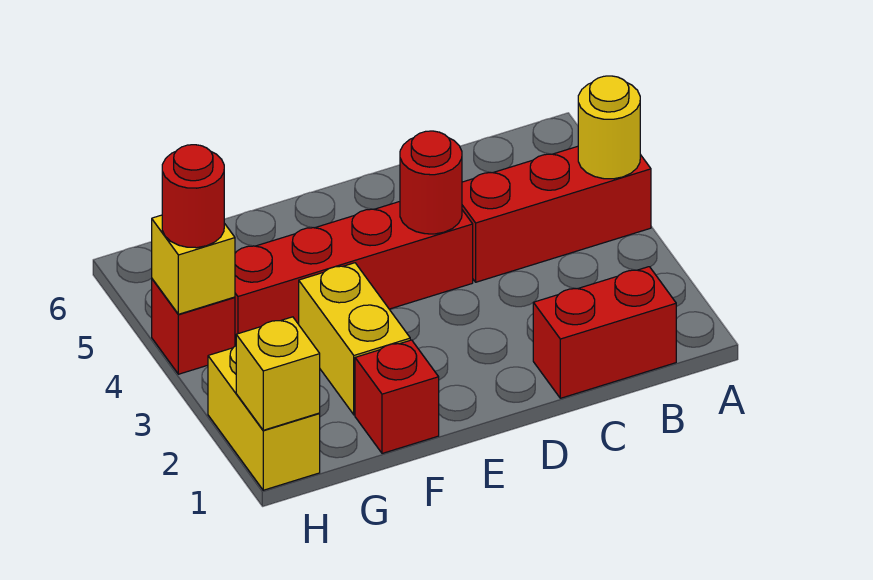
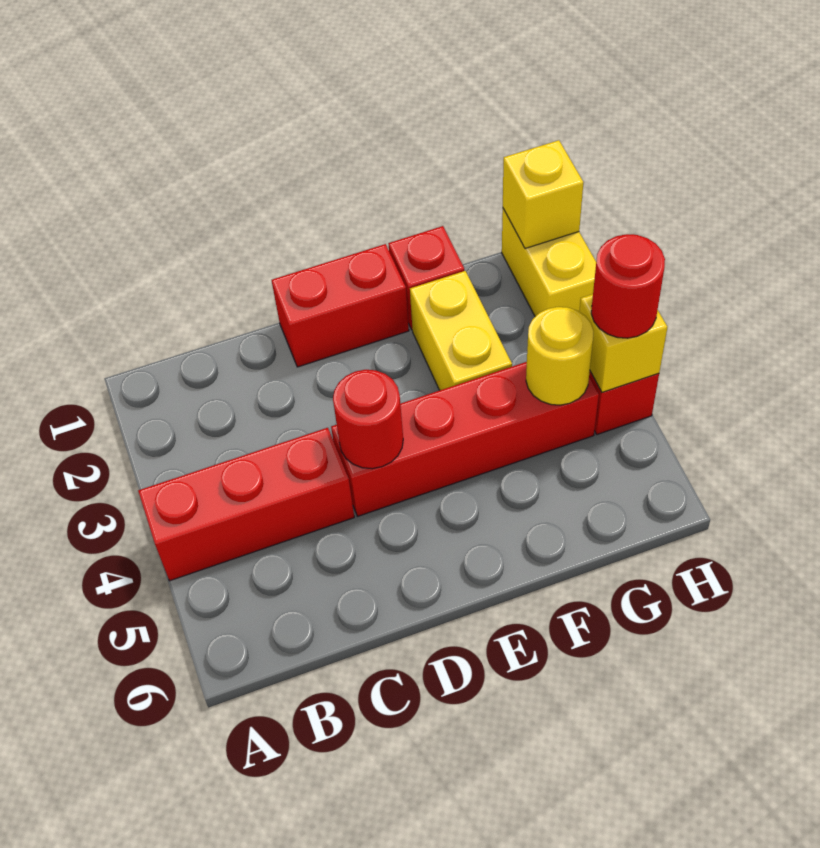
yellow round brick A4 level 2 -> yellow round brick G4 level 2
red brick B1:C1 level 1 -> red brick D1:E1 level 1

